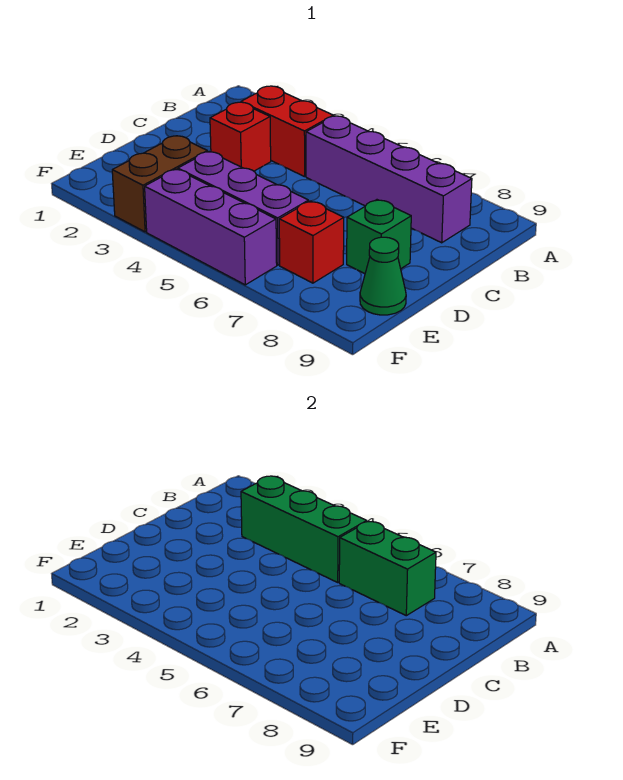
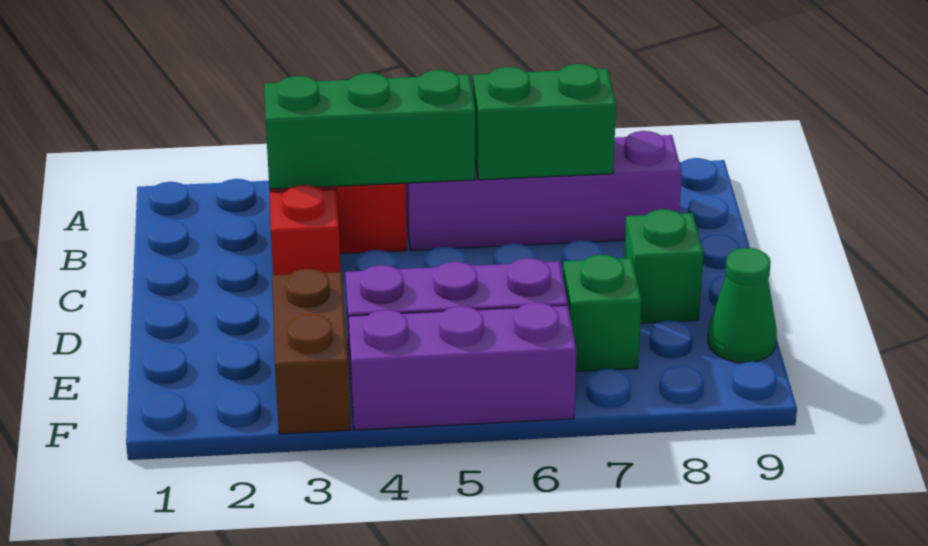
red brick E7 level 1 -> green brick E7 level 1

